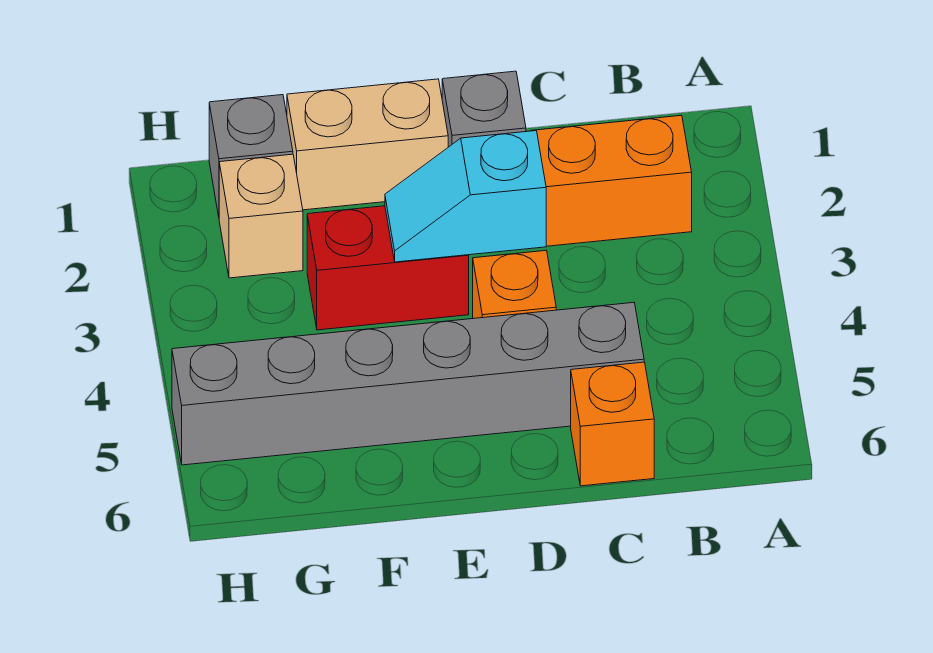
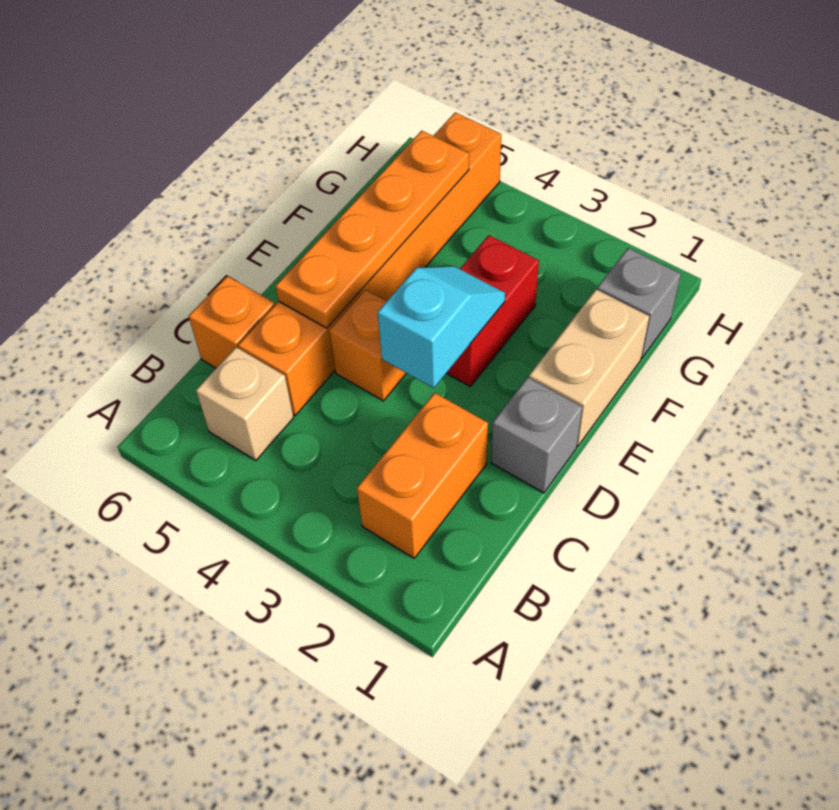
grey brick C5:H5 level 1 -> orange brick C5:H5 level 1
none -> orange plate D5:G5 level 2
tan brick G2 level 1 -> tan brick B5 level 1

